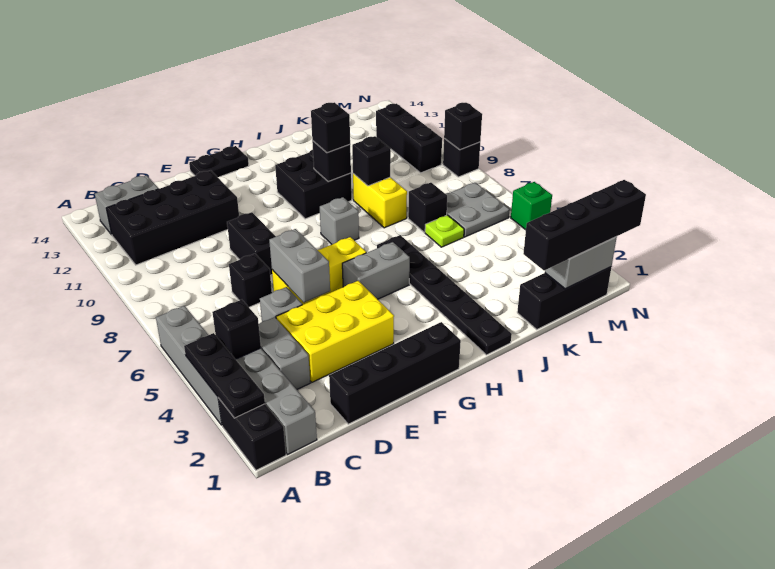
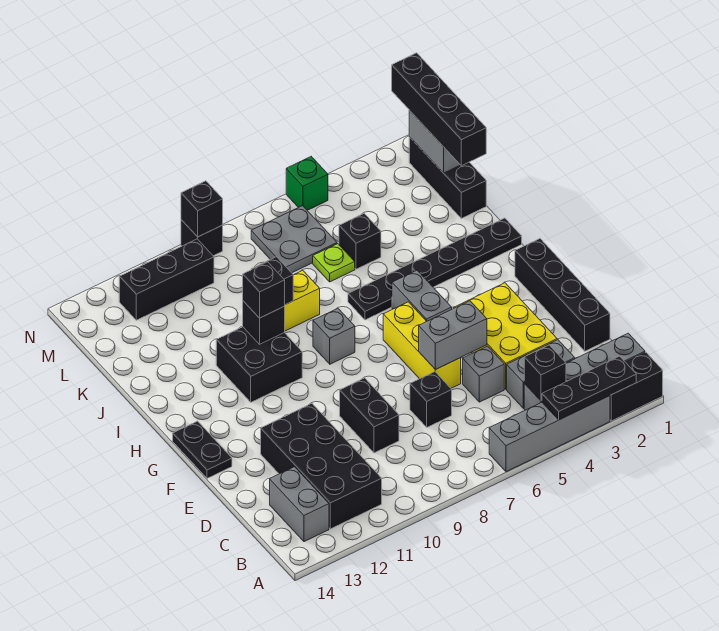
black brick E8:E9 level 1 -> black brick D9:E9 level 1
black brick K7 level 1 -> black brick K5 level 1

